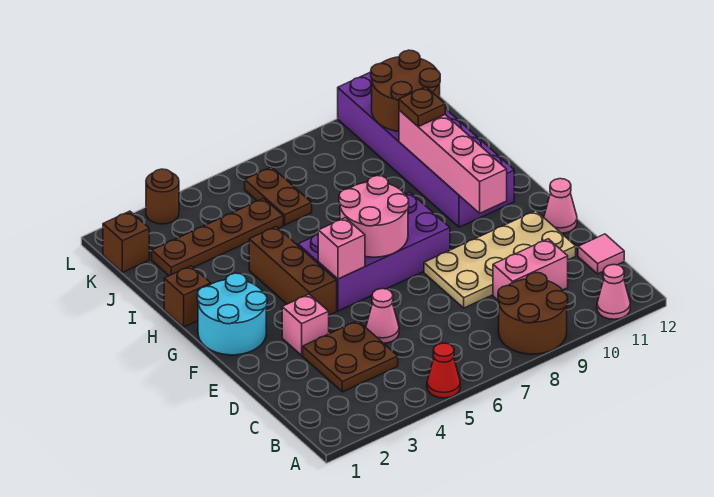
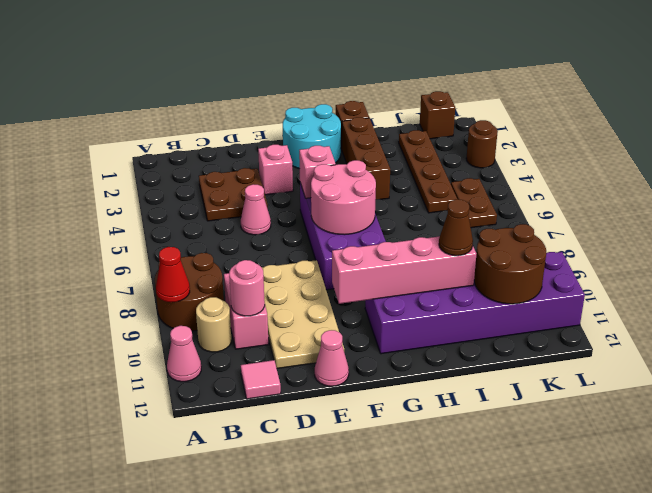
red cone A5 level 1 -> red cone A9 level 2
none -> tan round brick B10 level 1
none -> pink round brick C10 level 2
brown brick F4:H4 level 1 -> brown brick H2:H4 level 1
brown plate I10 level 3 -> brown cone I10 level 3
brown plate J6:K6 level 1 -> brown plate K5:K6 level 1

